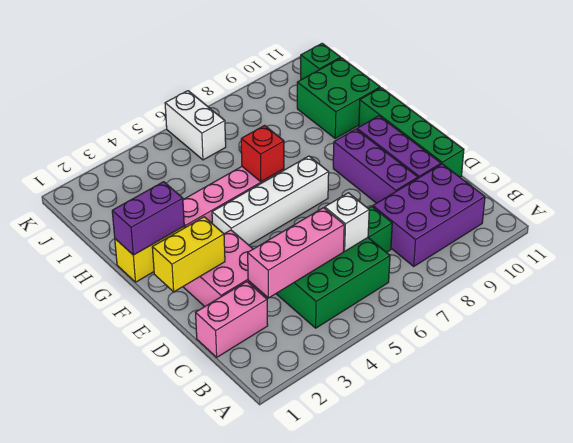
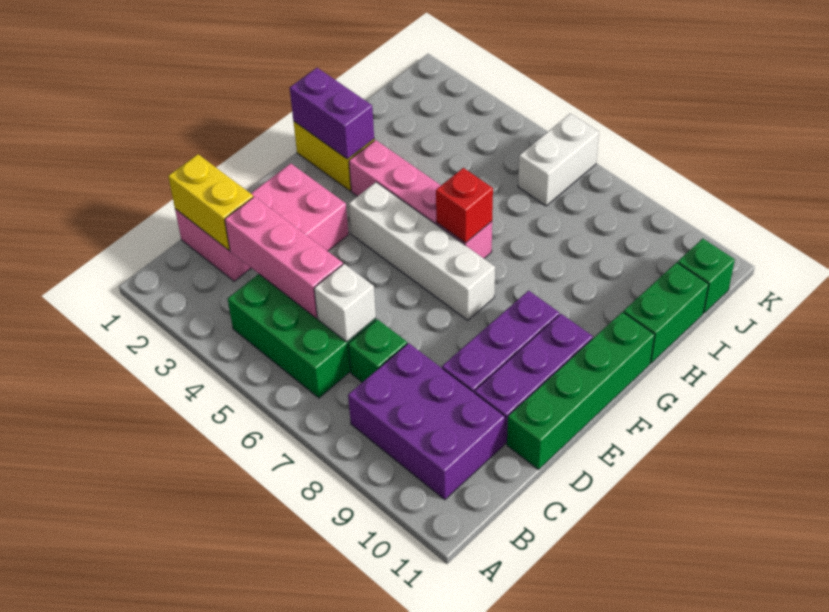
yellow brick E1:E2 level 2 -> yellow brick C1:C2 level 2
green brick H10:I11 level 1 -> green brick H11:I11 level 1

